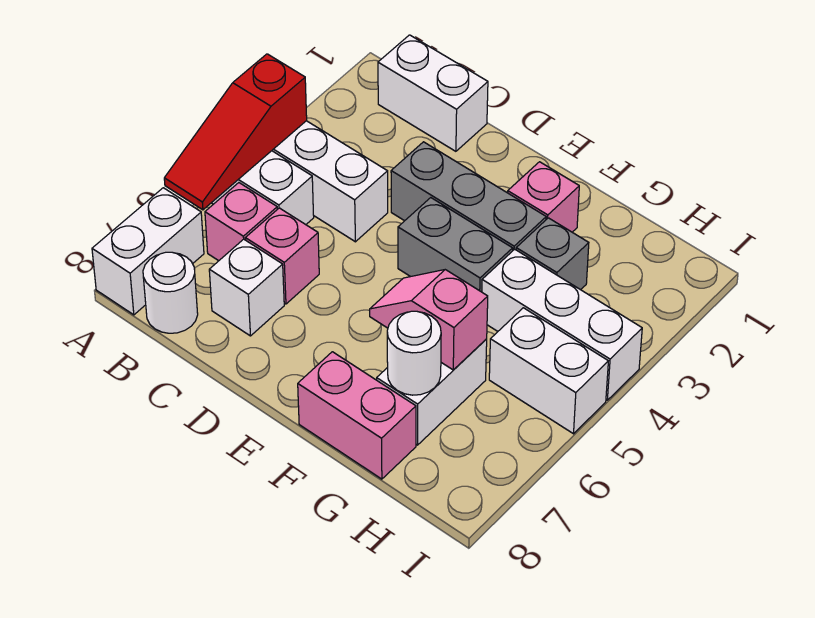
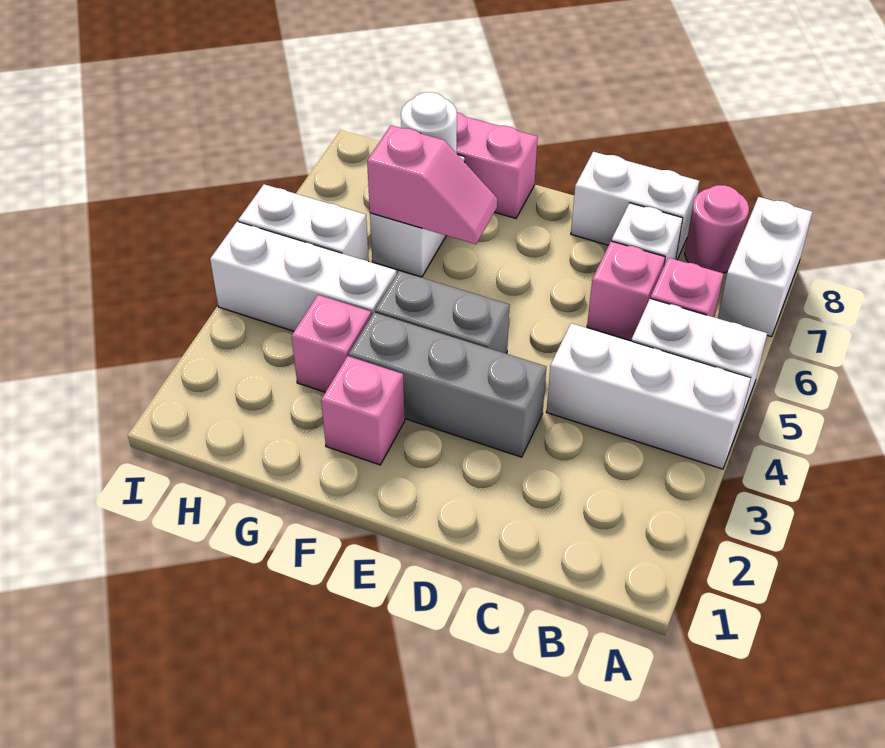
red slope A4:A6 level 2 top 4 -> none
white brick B1:C1 level 1 -> white brick C8:D8 level 1
white round brick B8 level 1 -> pink round brick B8 level 1
grey brick G3 level 1 -> pink brick G3 level 1

